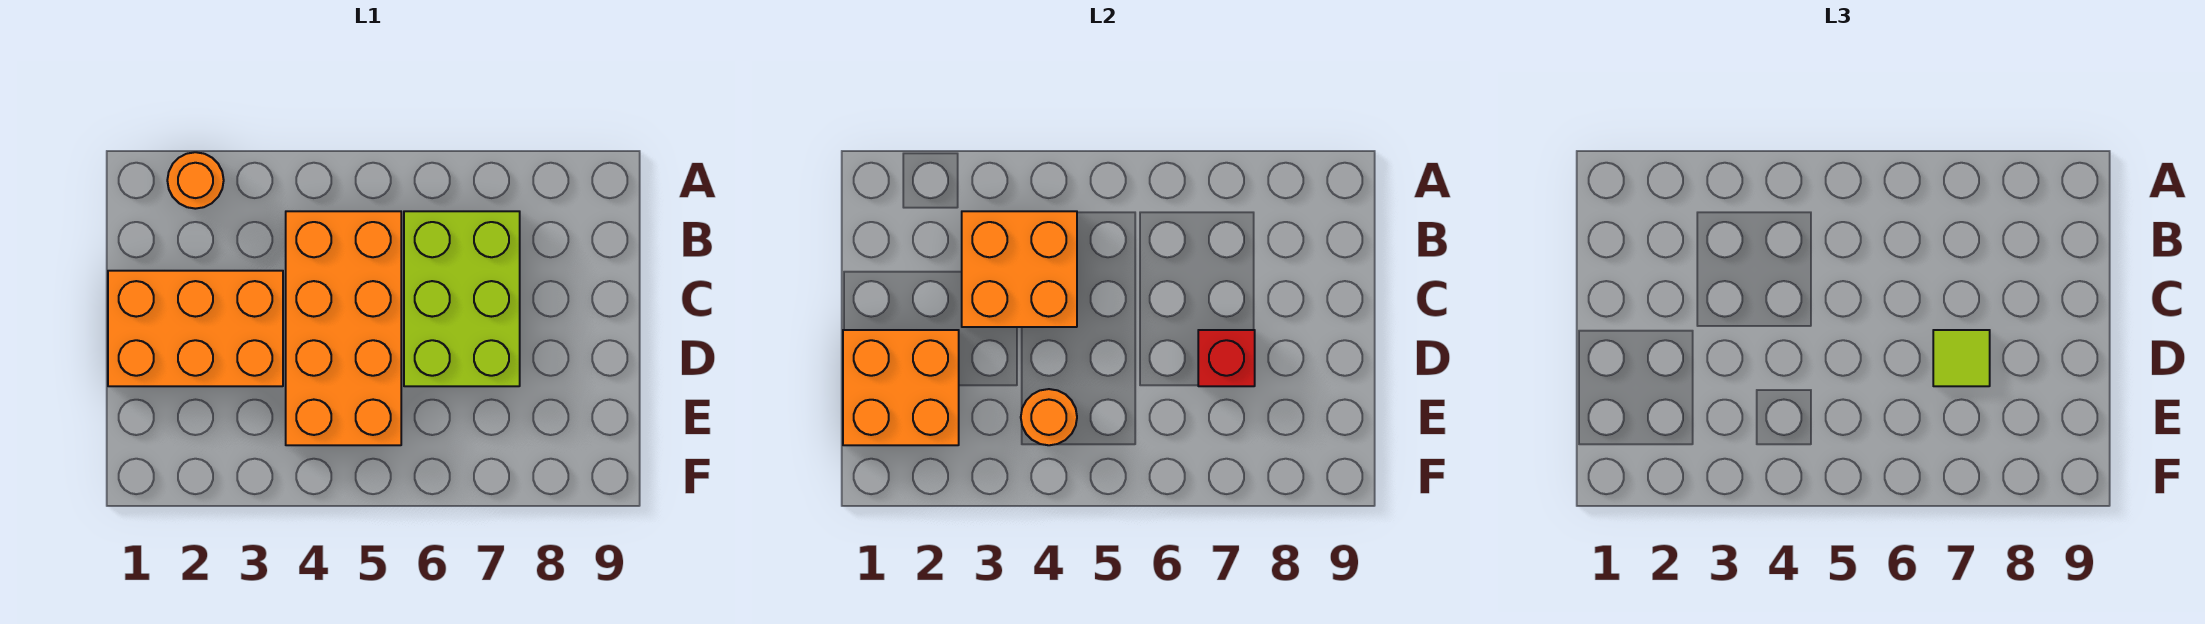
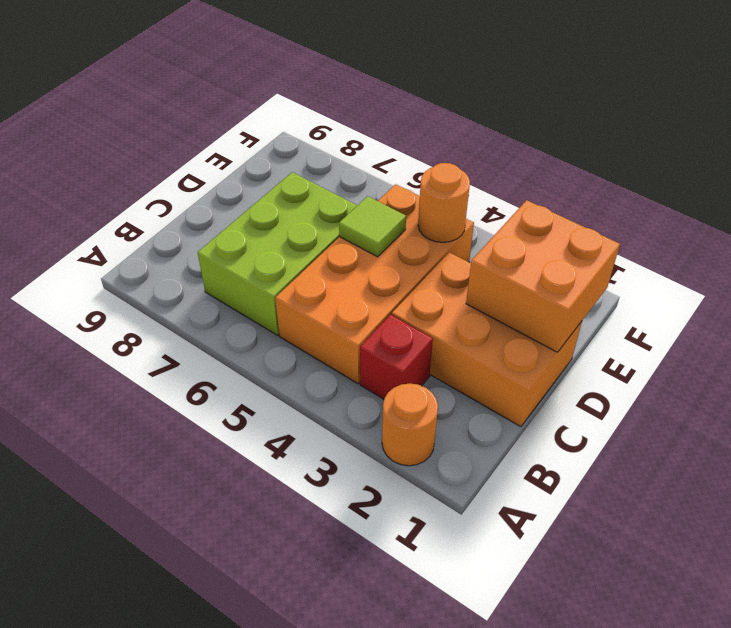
orange brick B3:C4 level 2 -> none
red brick D7 level 2 -> red brick B3 level 1
lime tile D7 level 3 -> lime tile D5 level 2

